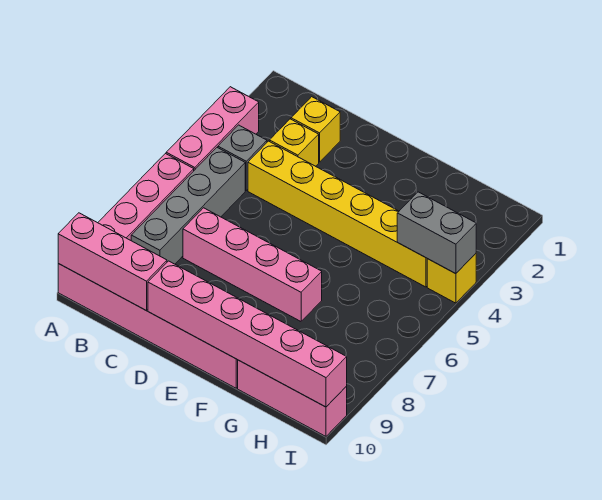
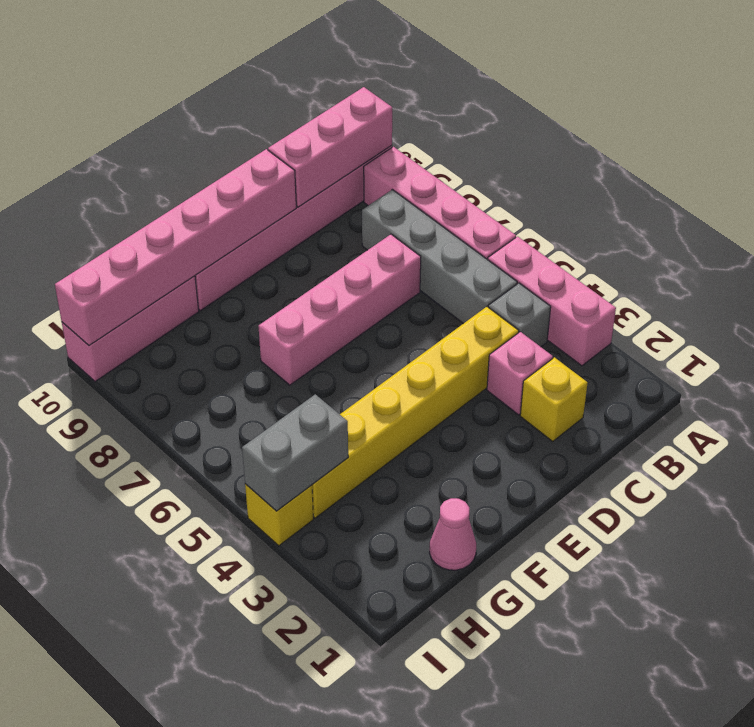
yellow brick C3 level 1 -> pink brick C3 level 1
none -> pink cone G1 level 1

